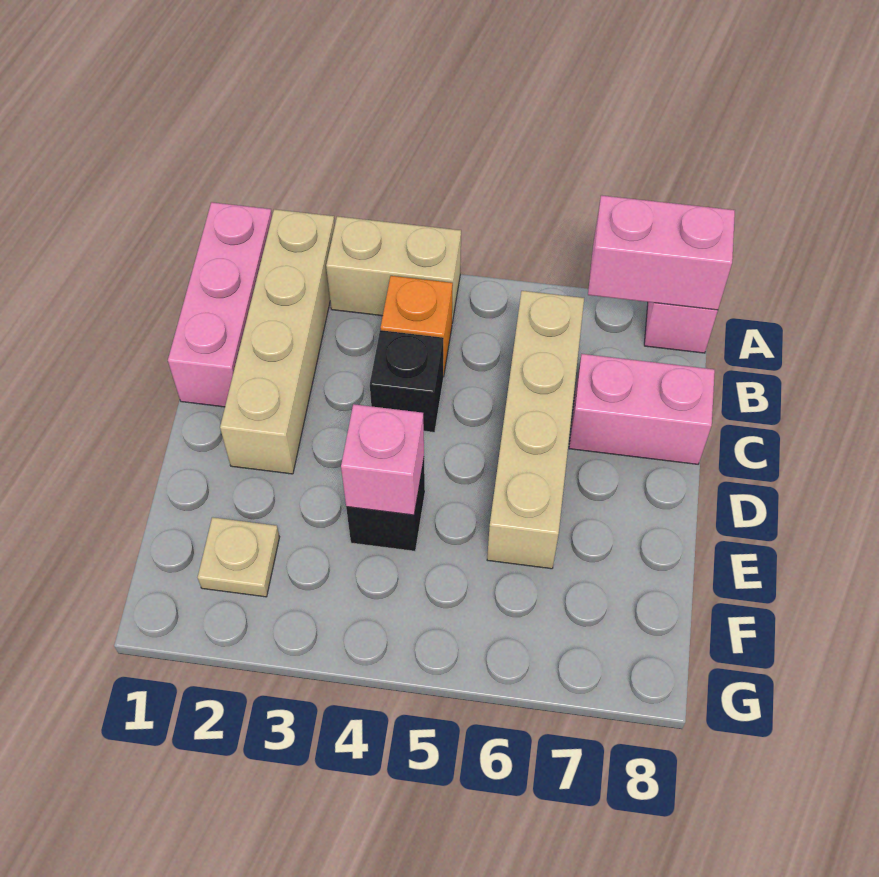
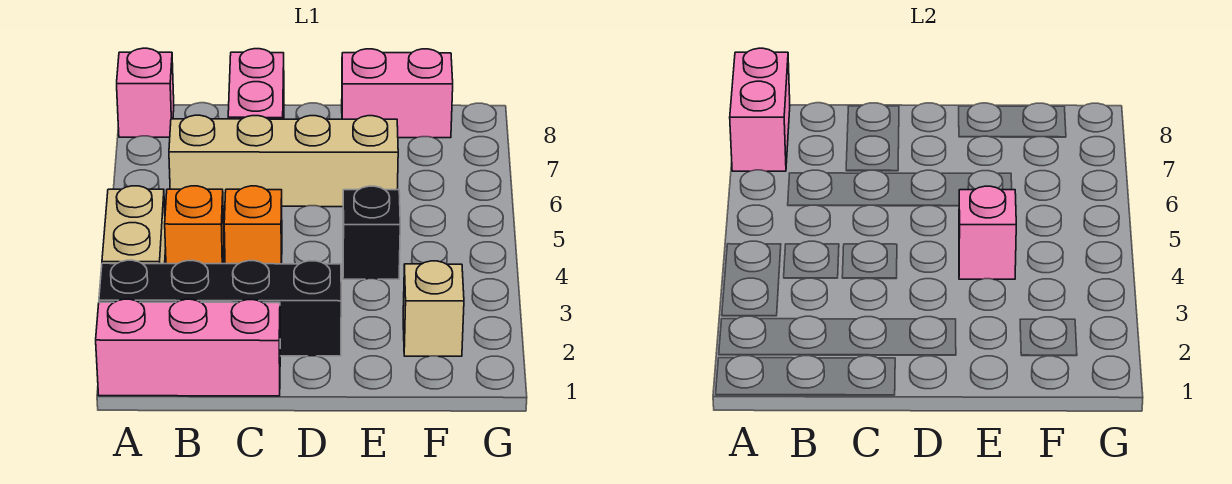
tan brick A2:D2 level 1 -> black brick A2:D2 level 1
black brick C4 level 1 -> orange brick C4 level 1
none -> pink brick E8:F8 level 1
tan plate F2 level 1 -> tan brick F2 level 1

